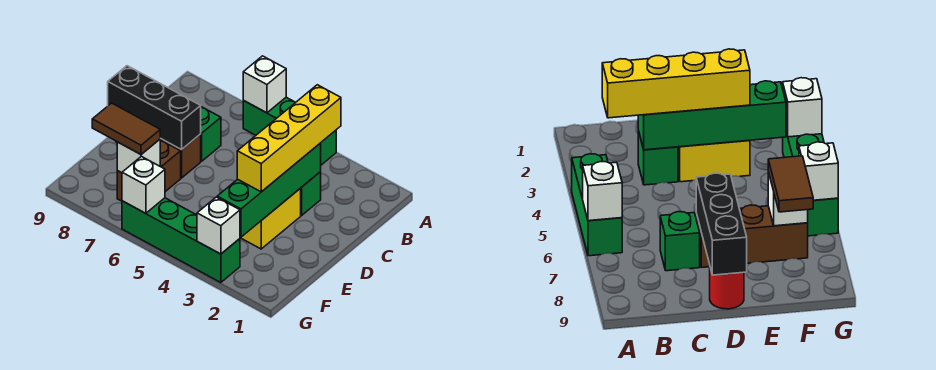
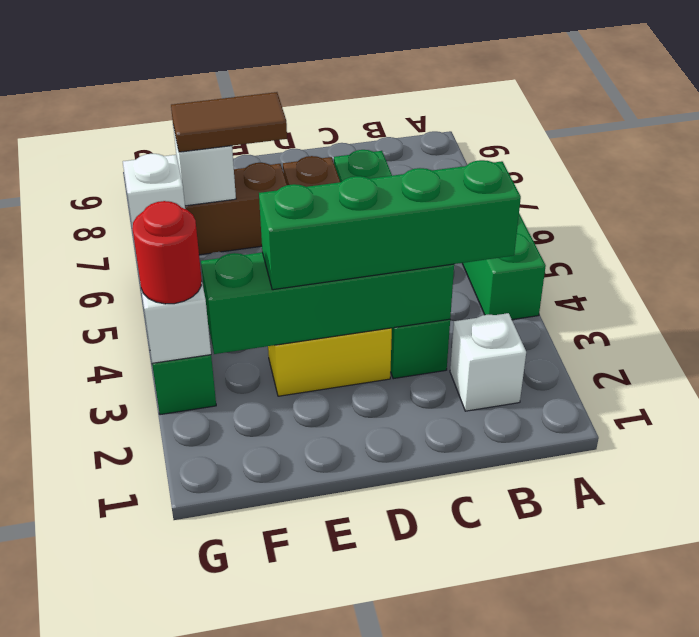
white brick A6 level 2 -> white brick B2 level 1
yellow brick B3:E3 level 3 -> green brick B3:E3 level 3
black brick D7:D9 level 2 -> none
red round brick D9 level 1 -> red round brick G3 level 3
brown tile F7:F8 level 3 -> brown tile E7:F7 level 3

